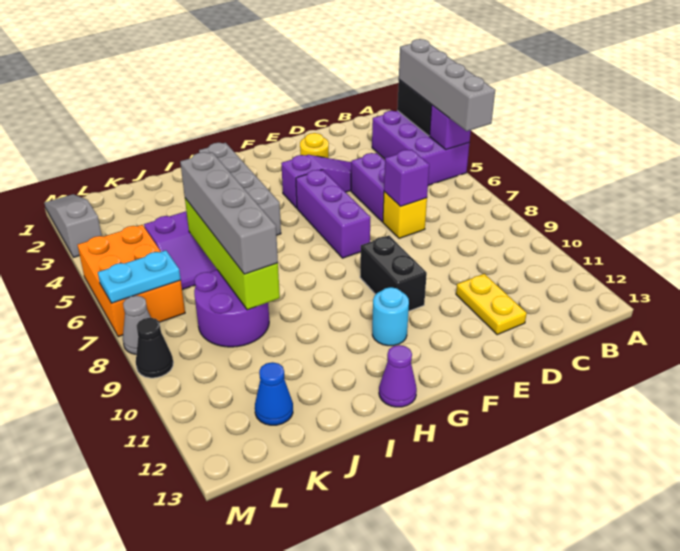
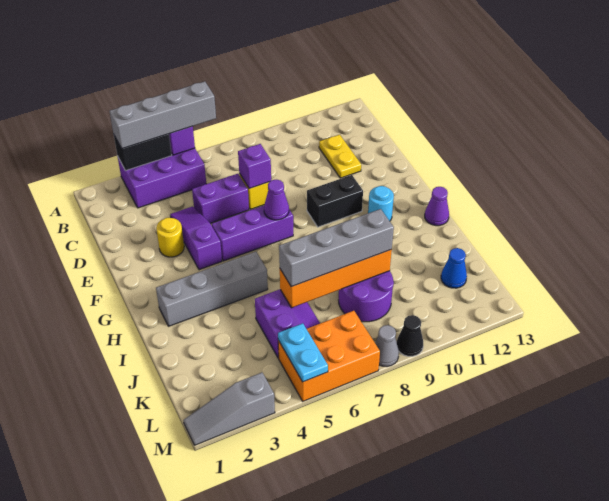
yellow plate D11:D12 level 1 -> yellow plate C11:D11 level 1
none -> purple cone F7 level 2
lime brick J6:J9 level 2 -> orange brick J6:J9 level 2
cyan plate L7:M7 level 2 -> cyan plate L5:M5 level 2

